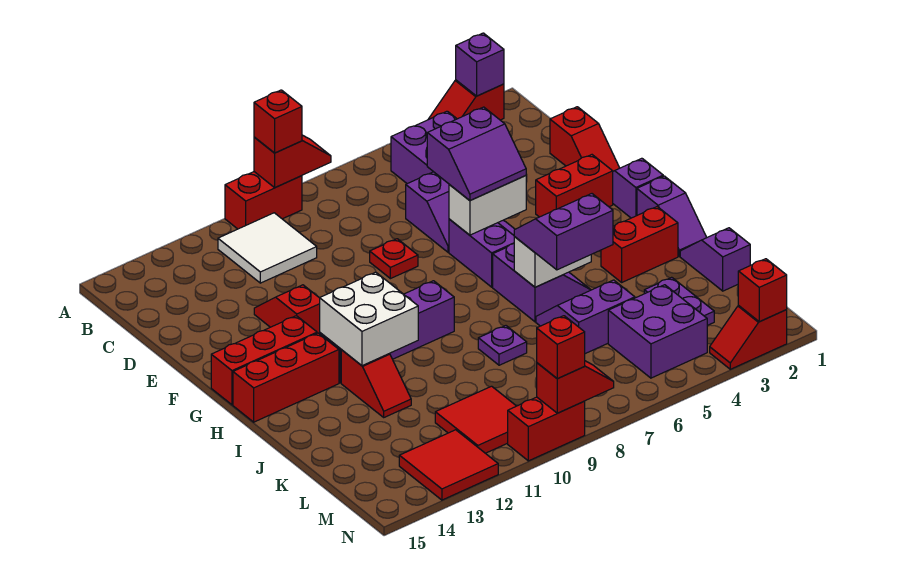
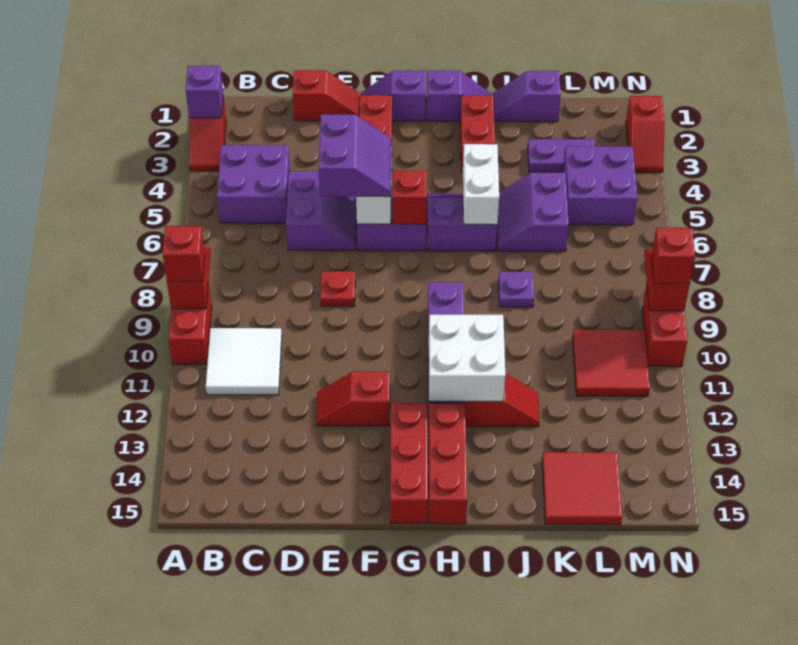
purple slope I5:J6 level 3 top J -> none
red tile M12:N13 level 1 -> red tile K14:L15 level 1
red brick N2 level 2 -> red brick G6 level 2

